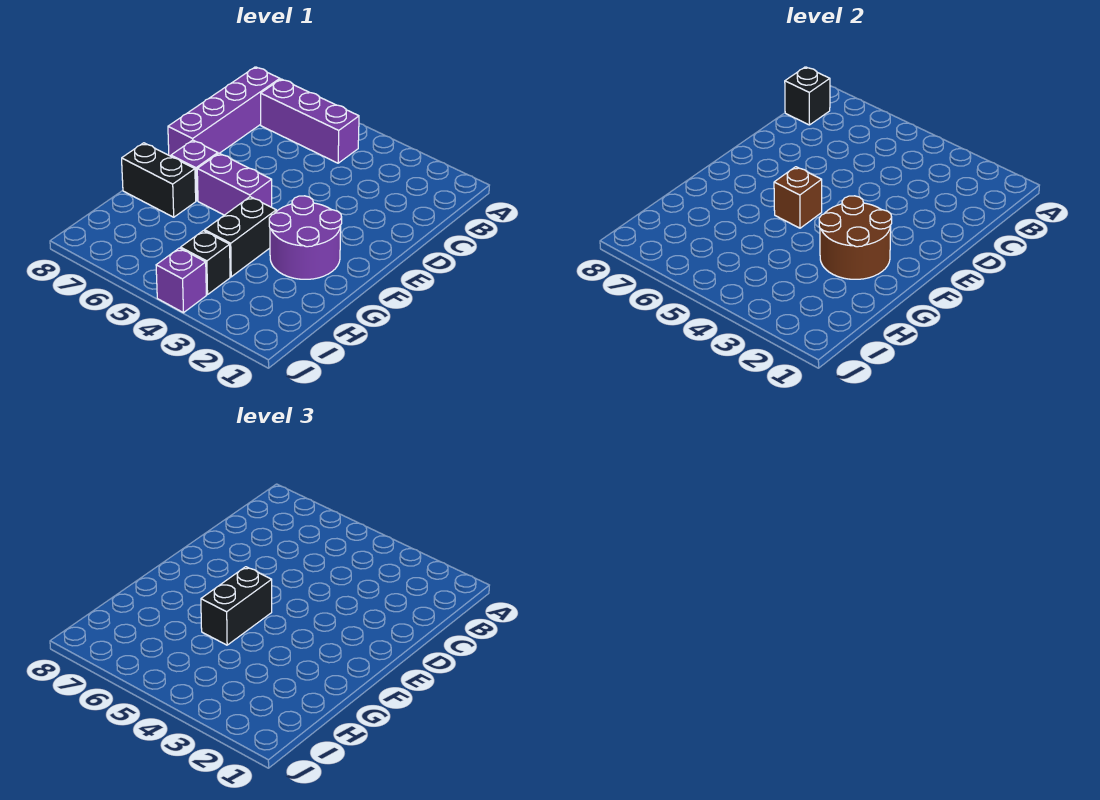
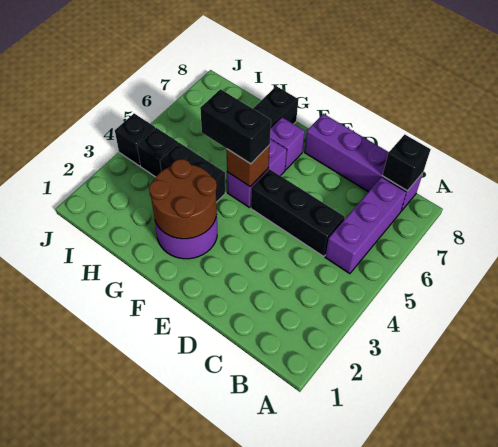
none -> black brick C5:E5 level 1
purple brick J4 level 1 -> black brick J4 level 1

